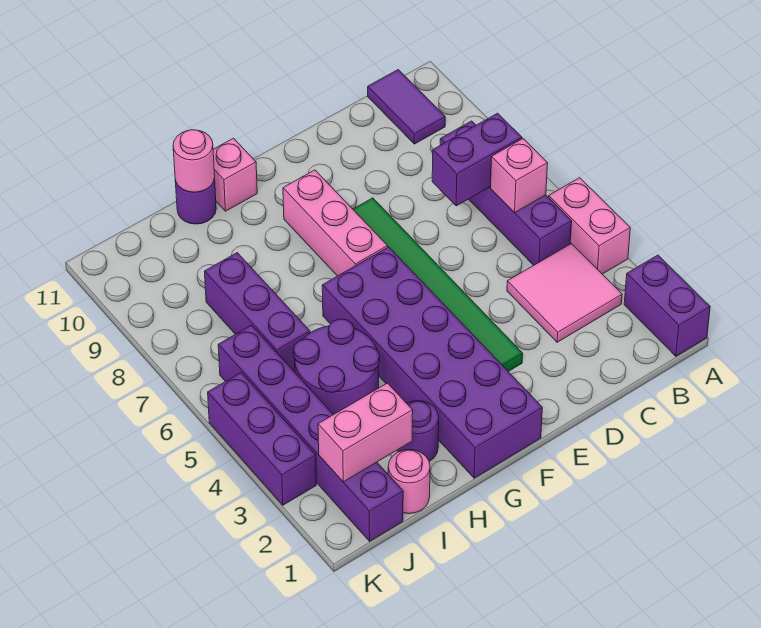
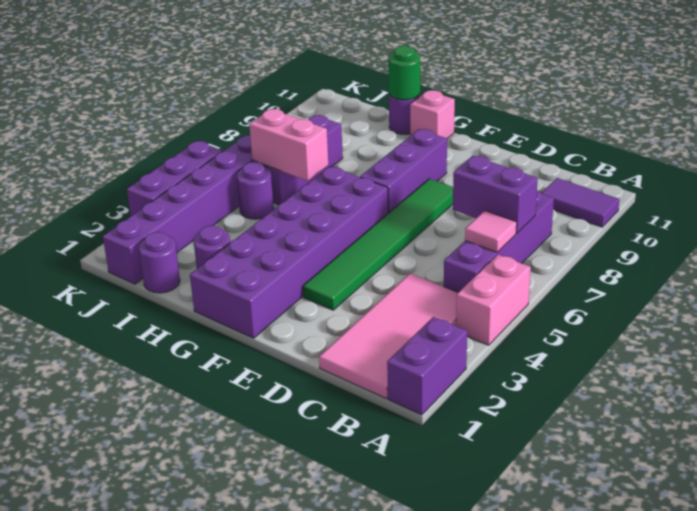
pink tile B3:C4 level 1 -> pink tile B1:C4 level 1
pink brick B6 level 2 -> pink tile B6 level 2
purple tile B10:B11 level 1 -> purple tile A10:B10 level 1
pink brick F7:F9 level 1 -> purple brick F7:F9 level 1
purple round brick H4:I5 level 1 -> purple round brick I5 level 1
pink round brick H11 level 2 -> green round brick H11 level 2
pink round brick I1 level 1 -> purple round brick I1 level 1
pink brick I2:J2 level 2 -> pink brick H6:I6 level 2

